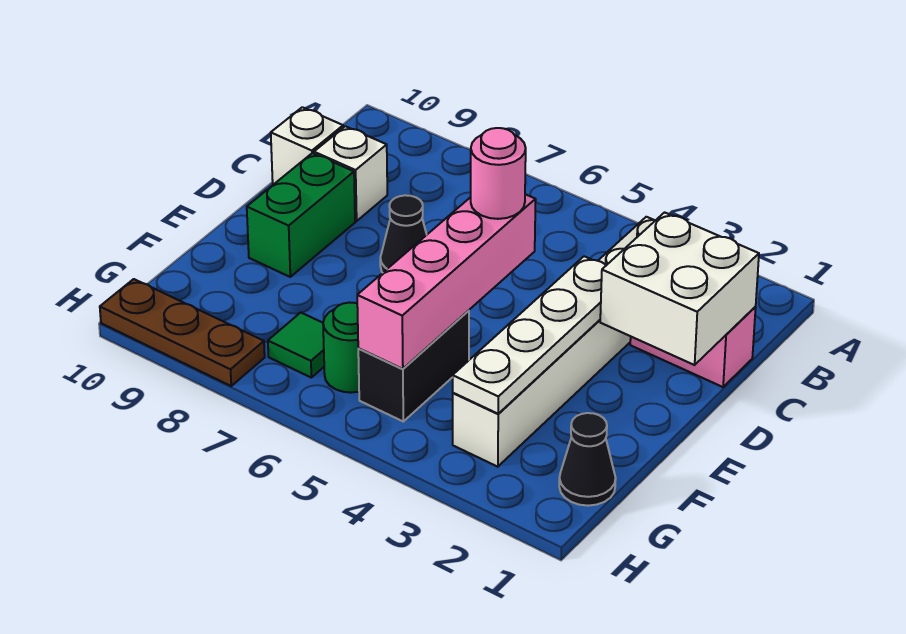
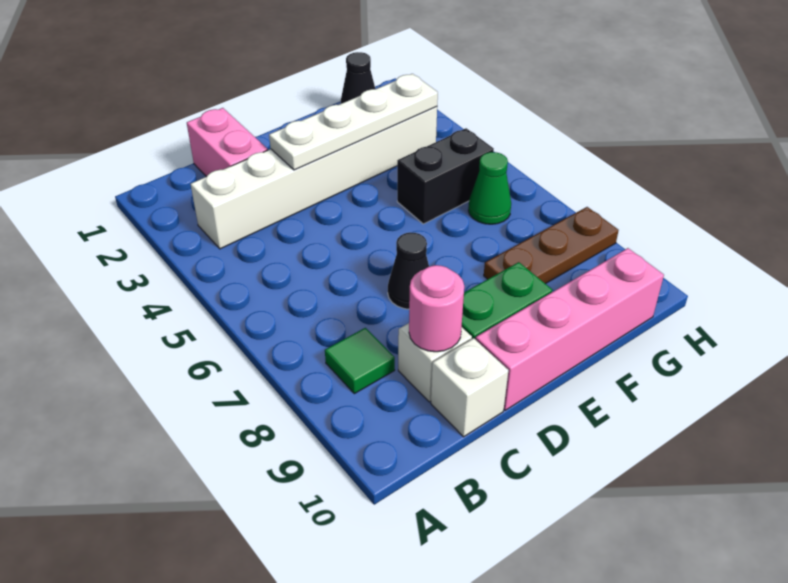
white brick C1:D2 level 2 -> none
pink brick D5:G5 level 2 -> pink brick D10:G10 level 1
pink round brick D5 level 3 -> pink round brick C9 level 2
green round brick G6 level 1 -> green cone G6 level 1
green tile G7 level 1 -> green tile B8 level 1
brown plate H8:H10 level 1 -> brown plate F8:H8 level 1

